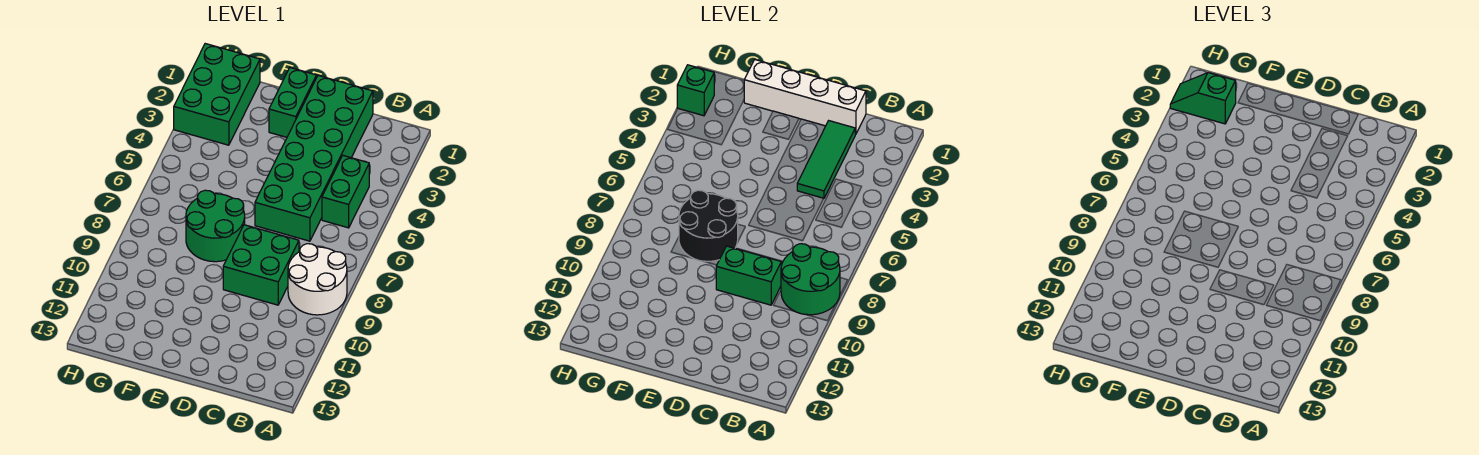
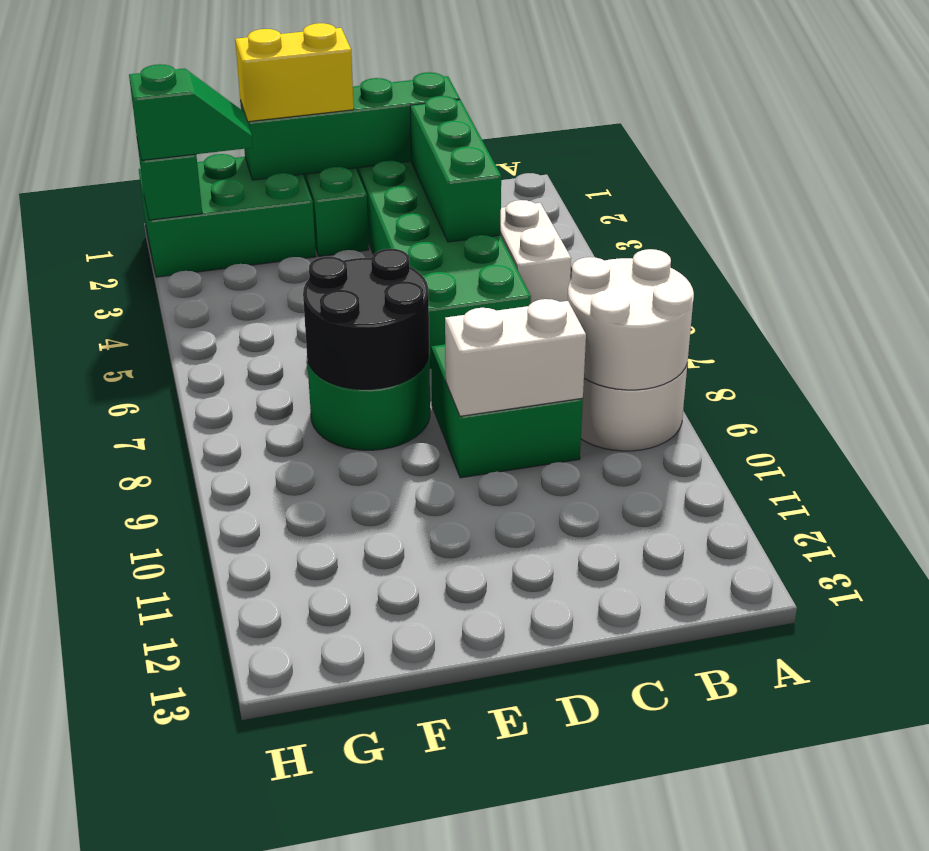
green round brick A8:B9 level 2 -> white round brick A8:B9 level 2
green brick B4:B5 level 1 -> white brick B4:B5 level 1
white brick C1:F1 level 2 -> green brick C1:F1 level 2
green tile C2:C4 level 2 -> green brick C2:C4 level 2
green brick C9:D9 level 2 -> white brick C9:D9 level 2
none -> yellow brick E1:F1 level 3
green brick G1:H3 level 1 -> green brick F1:H2 level 1
green slope G2:H2 level 3 top G -> green slope G2:H2 level 3 top H

